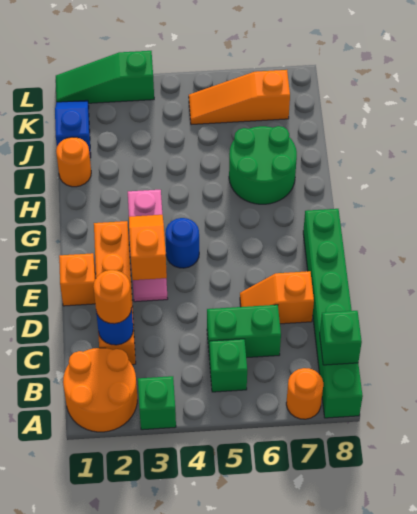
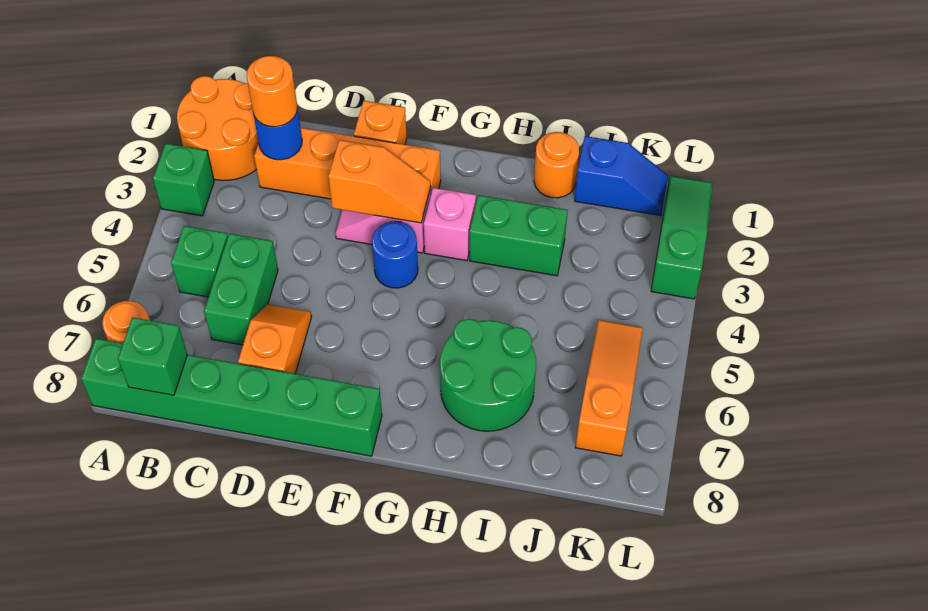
none -> green brick H3:I3 level 1

